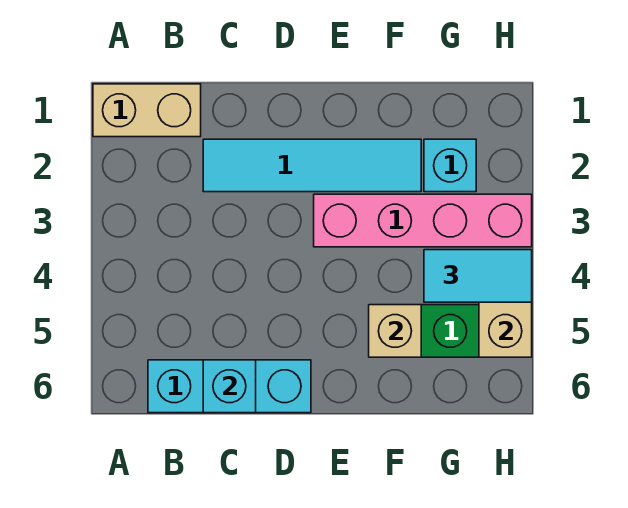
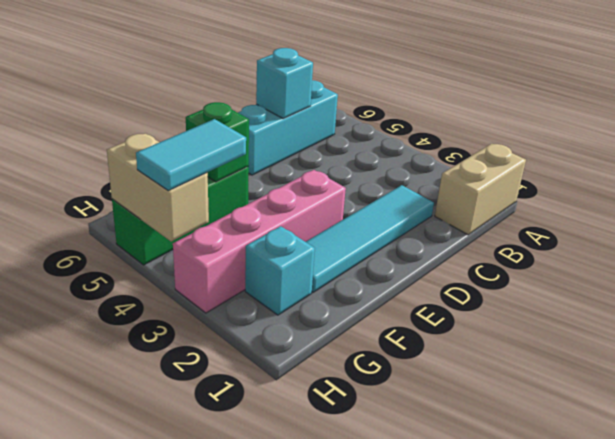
tan brick F5 level 2 -> green brick F5 level 2

